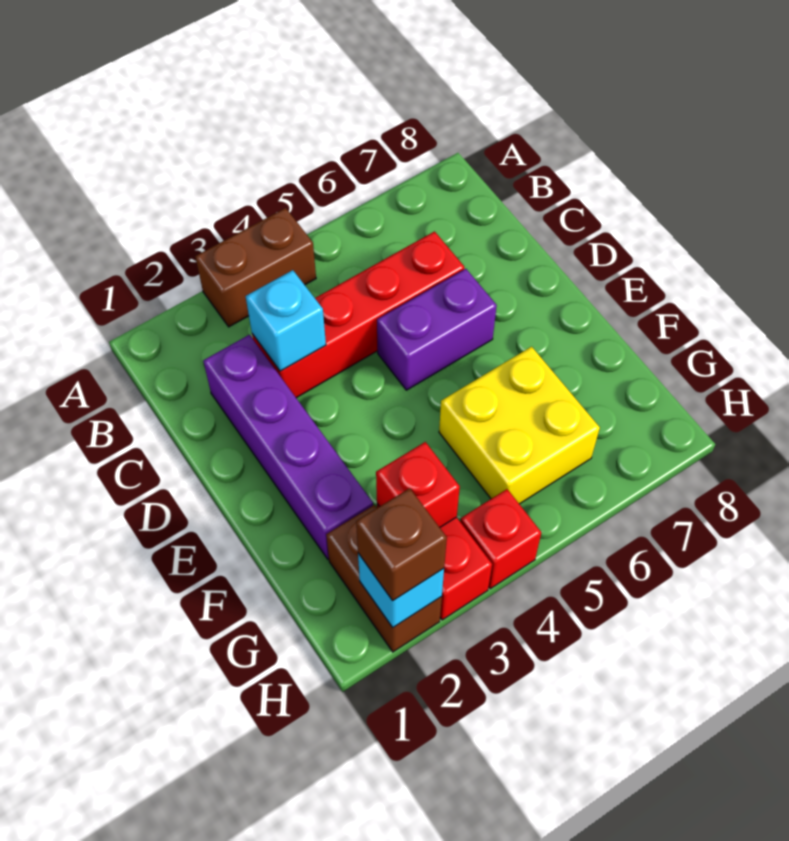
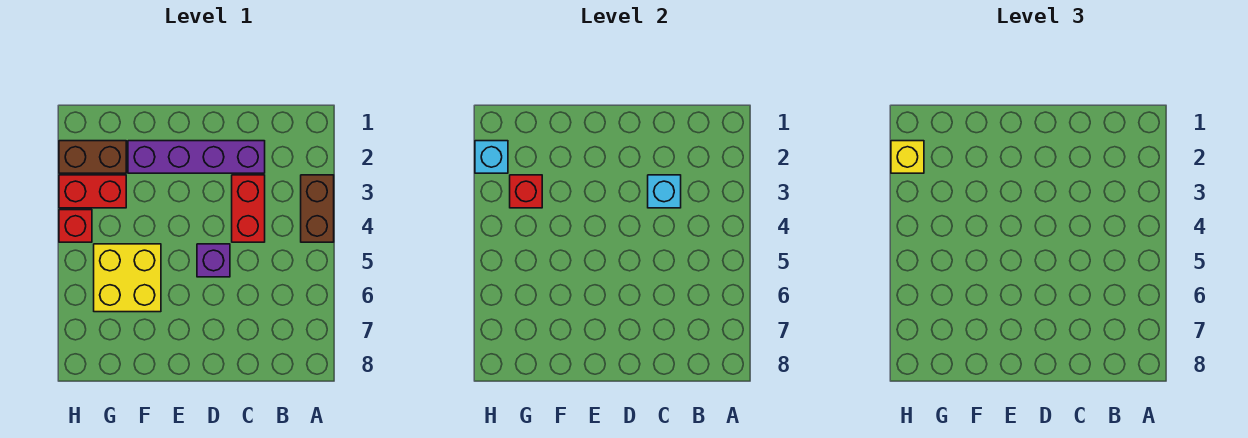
red brick C3:C6 level 1 -> red brick C3:C4 level 1
purple brick D5:D6 level 1 -> purple brick D5 level 1
brown brick H2 level 3 -> yellow brick H2 level 3

